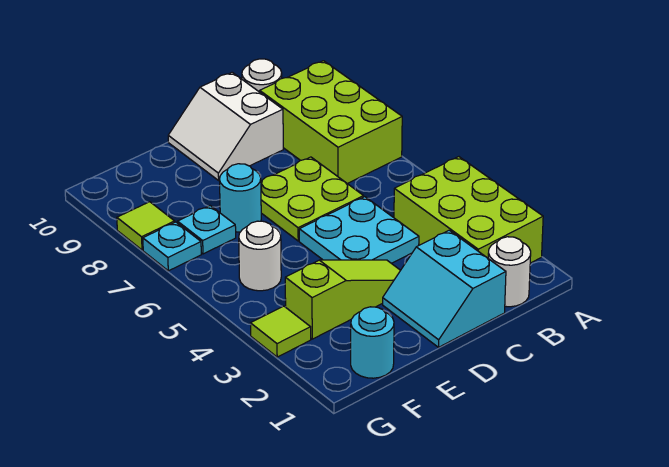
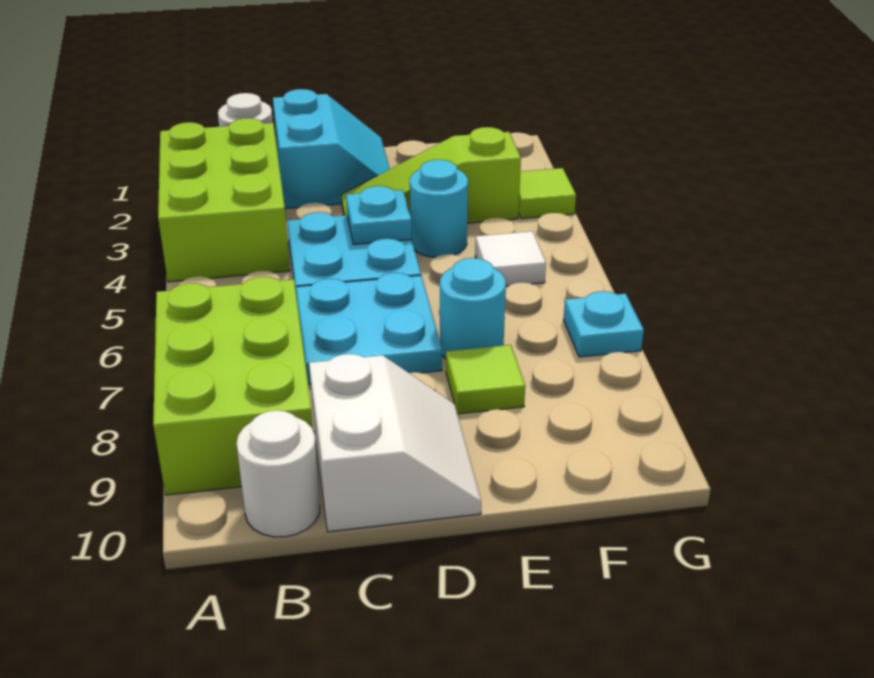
lime plate C6:D7 level 1 -> cyan plate C6:D7 level 1
cyan round brick F1 level 1 -> cyan round brick E4 level 1
white round brick F5 level 1 -> white tile F5 level 1
cyan plate F7 level 1 -> cyan plate D4 level 2
lime tile G8 level 1 -> lime tile E8 level 1

